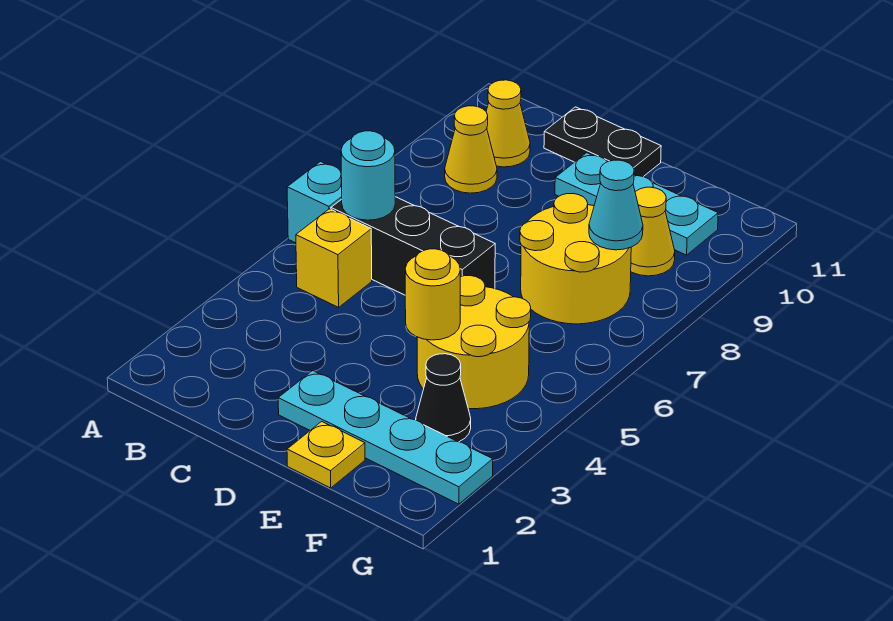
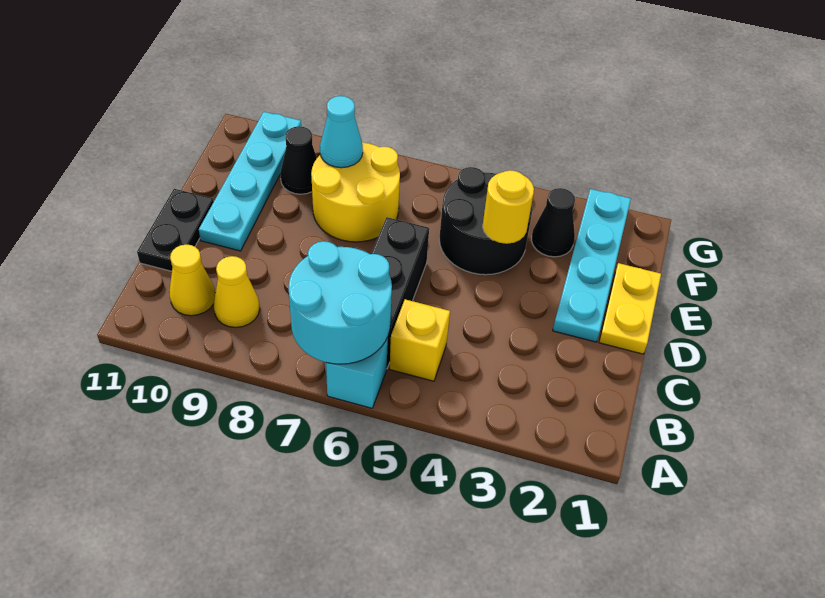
cyan round brick B6 level 2 -> cyan round brick A6:B7 level 2
cyan plate D10:F10 level 1 -> cyan plate D10:G10 level 1
yellow plate E1 level 1 -> yellow plate D1:E1 level 1
yellow round brick E4:F5 level 1 -> black round brick E4:F5 level 1
yellow cone F9 level 1 -> black cone F9 level 1

